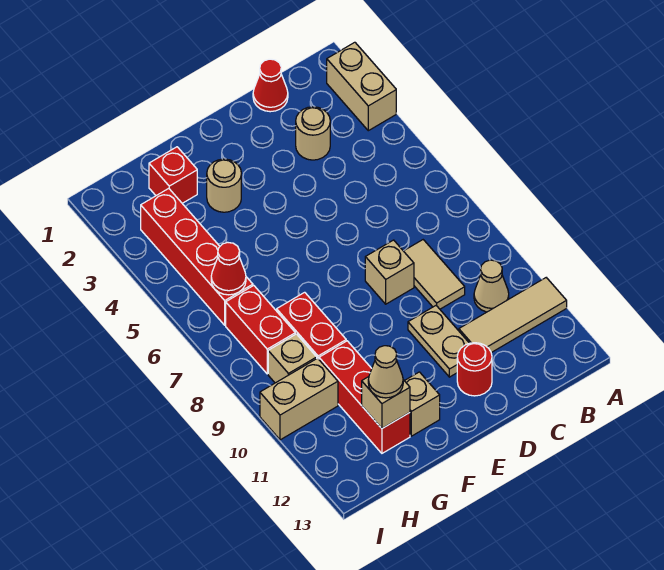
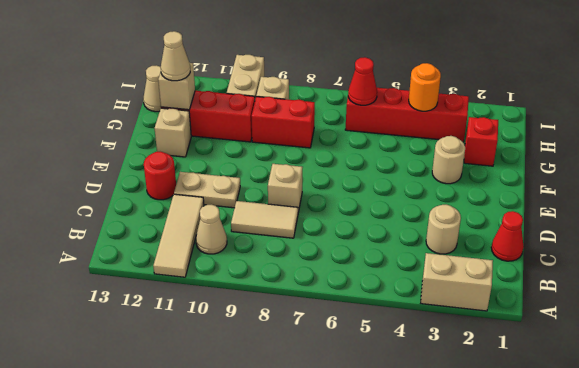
none -> orange round brick H4 level 2
red brick H7:H8 level 1 -> none
none -> tan cone H13 level 1

